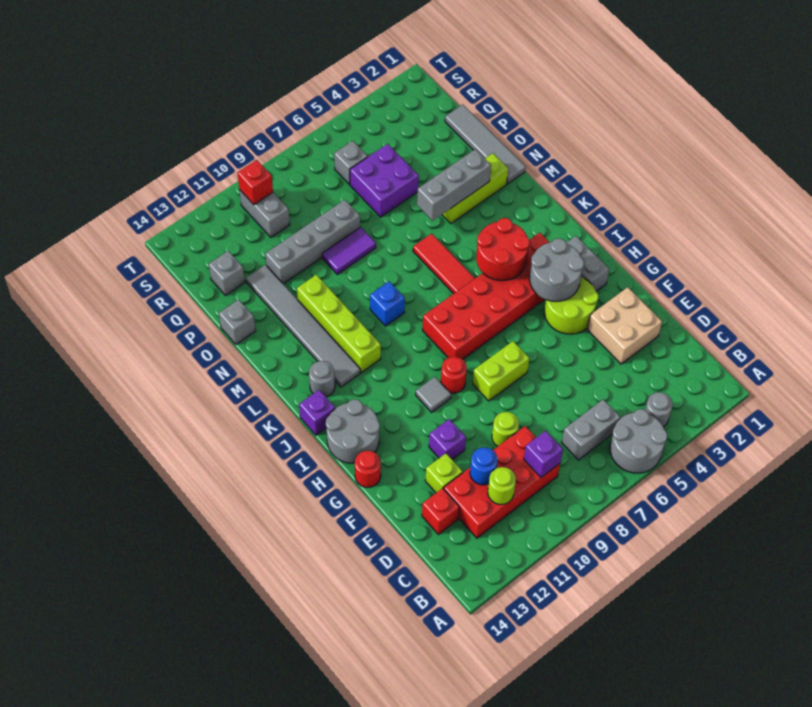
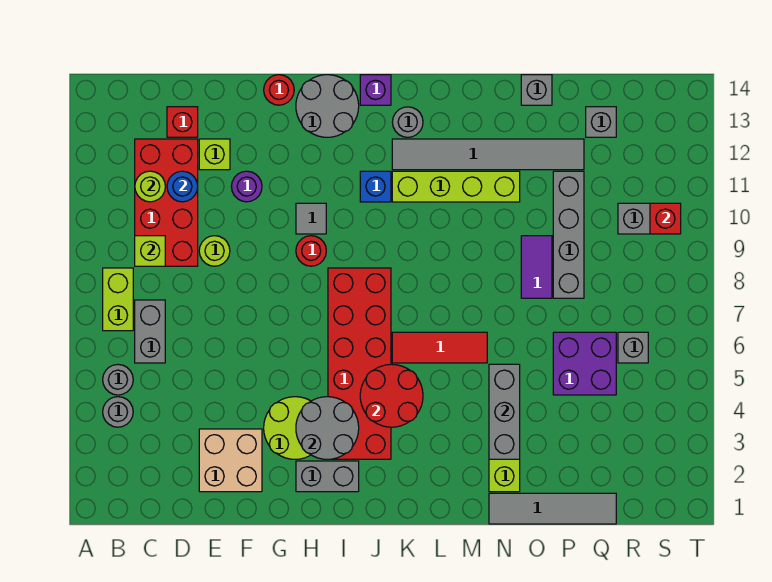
grey round brick A5:B6 level 1 -> grey round brick B5 level 1
purple brick C9 level 2 -> lime brick C9 level 2
purple brick F11 level 1 -> purple round brick F11 level 1
lime brick G7:G8 level 1 -> lime brick B7:B8 level 1
blue brick L9 level 1 -> blue brick J11 level 1

